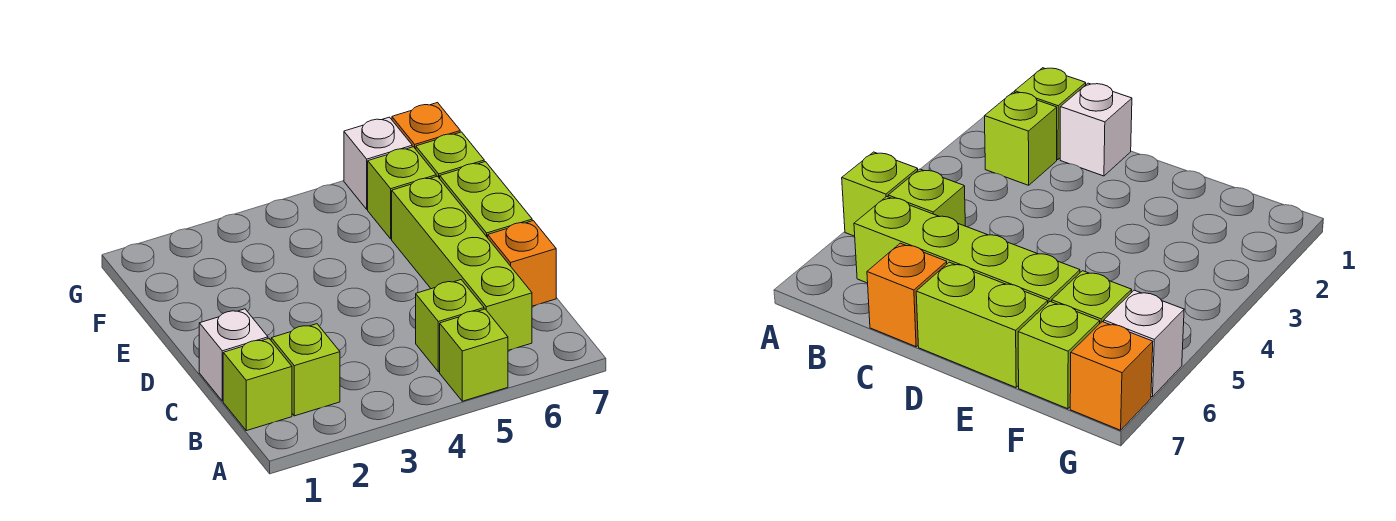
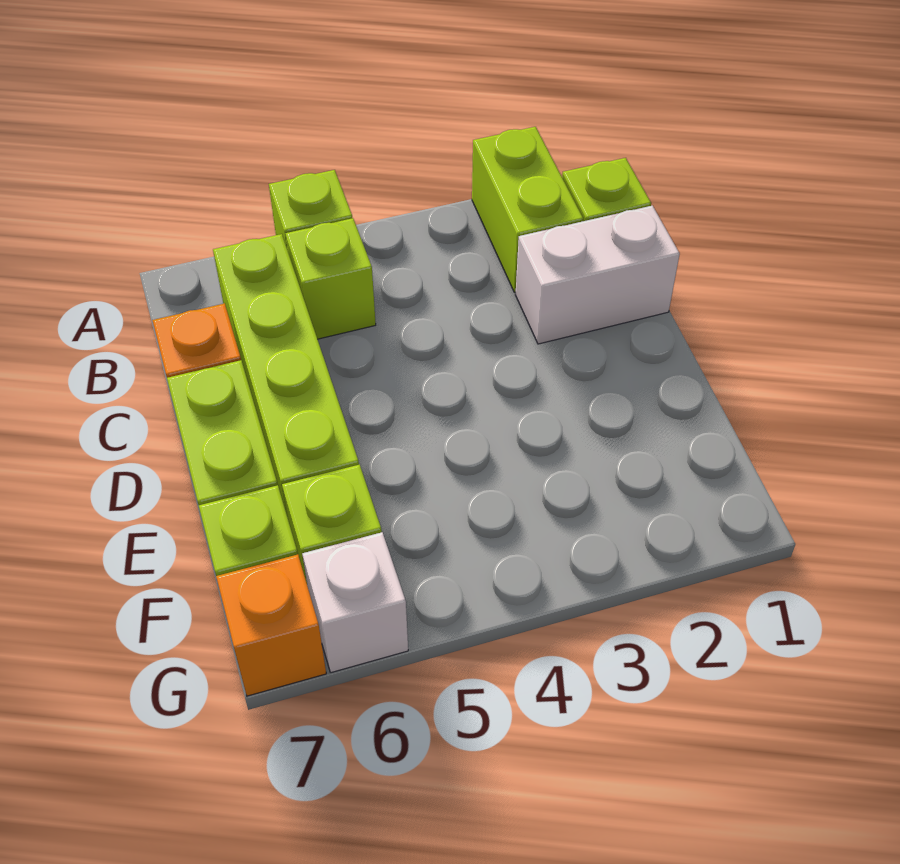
lime brick B2 level 1 -> lime brick A2:B2 level 1
white brick C1 level 1 -> white brick C1:C2 level 1

